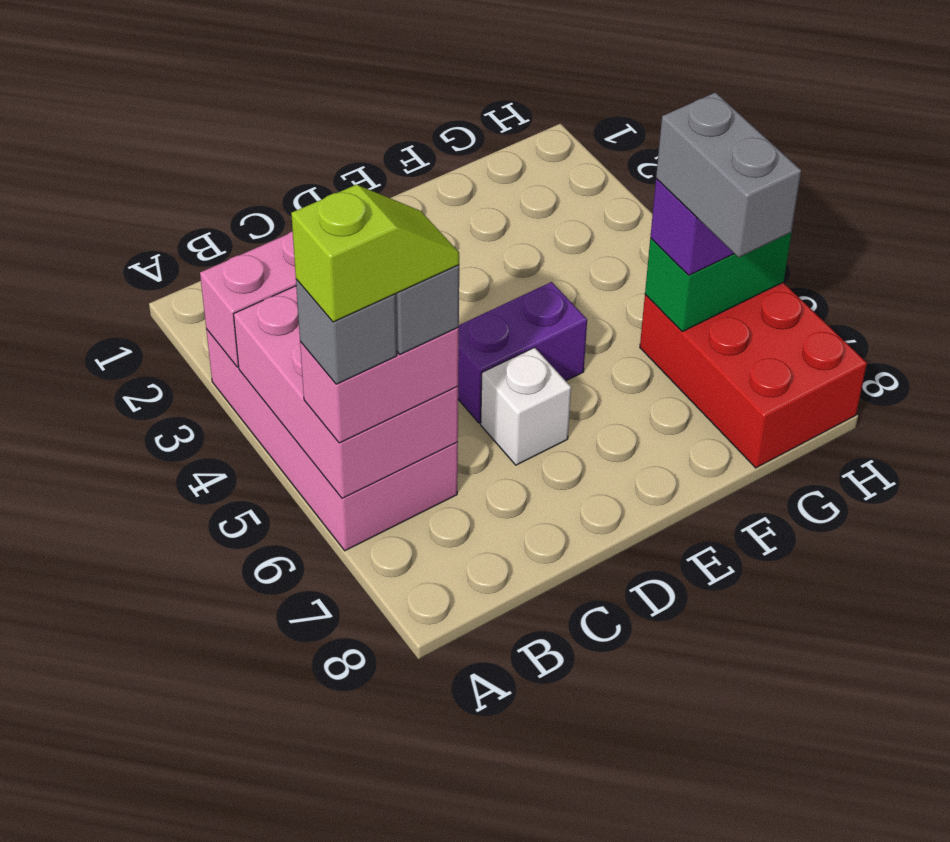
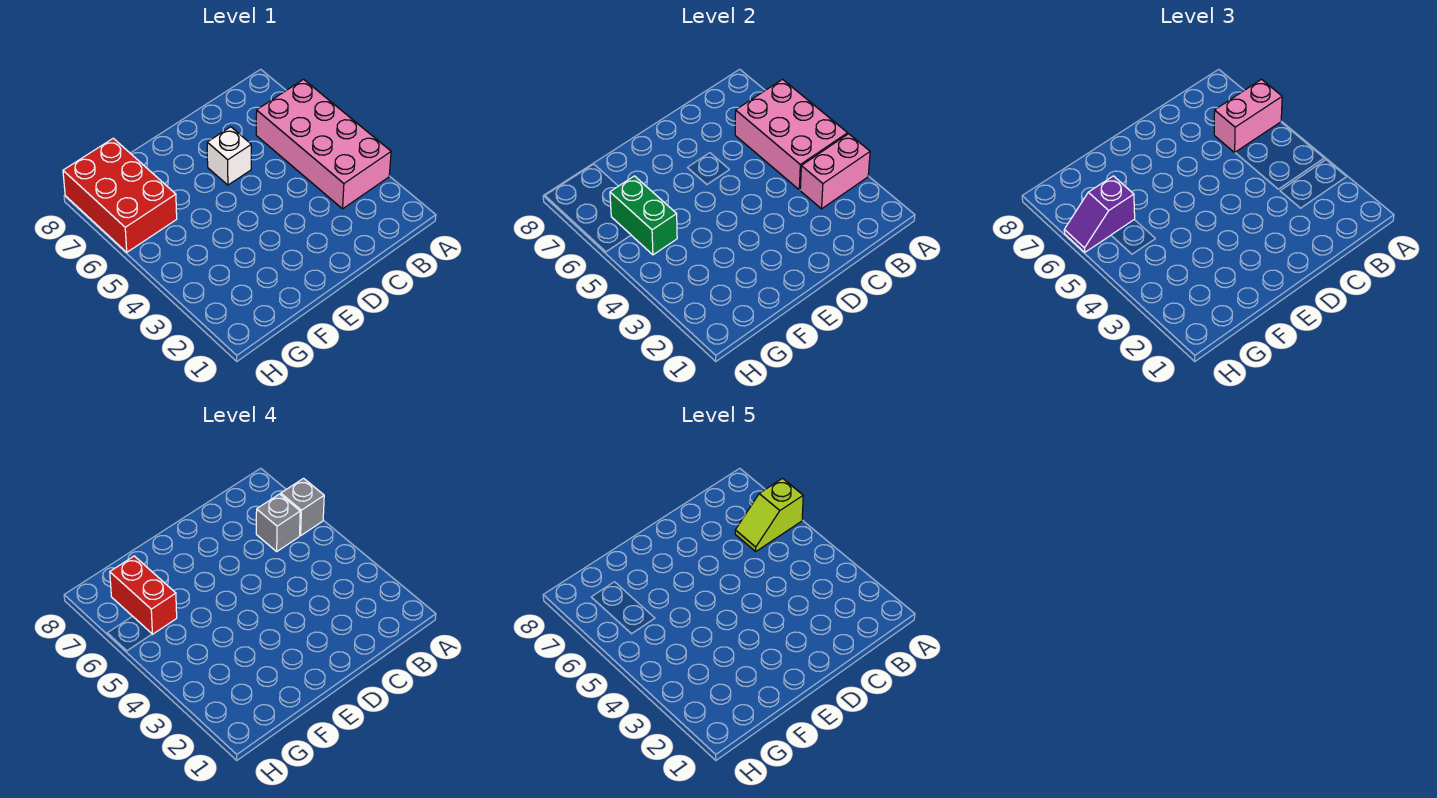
purple brick D5:E5 level 1 -> none
green brick G6:H6 level 2 -> green brick G5:G6 level 2
grey brick G6:G7 level 4 -> red brick G6:G7 level 4

